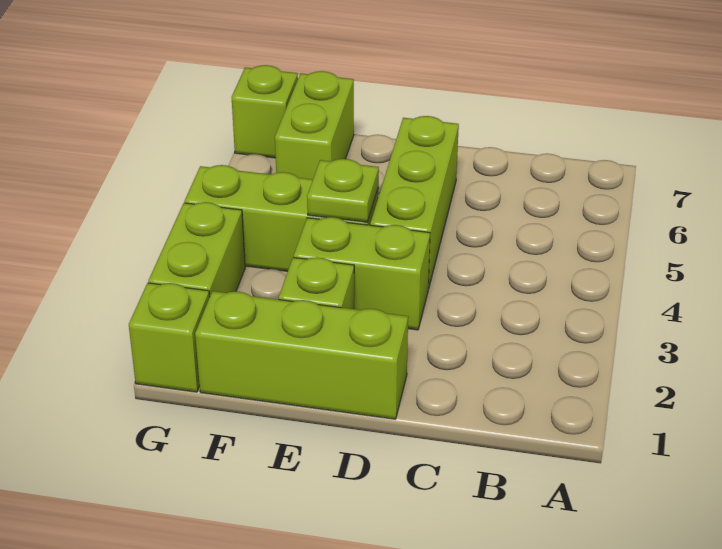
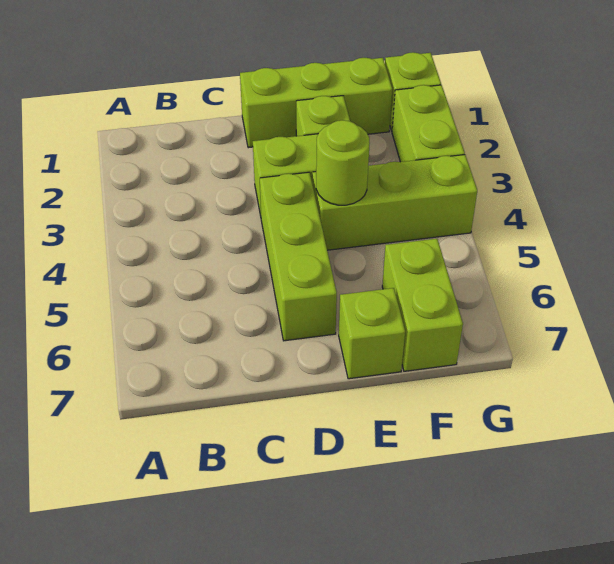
lime plate E4 level 2 -> lime round brick E4 level 2
lime brick G7 level 1 -> lime brick E7 level 1

